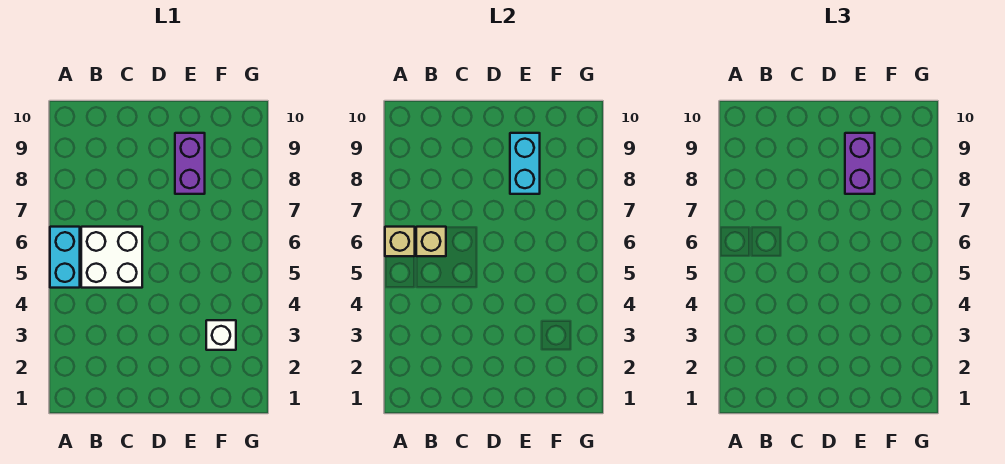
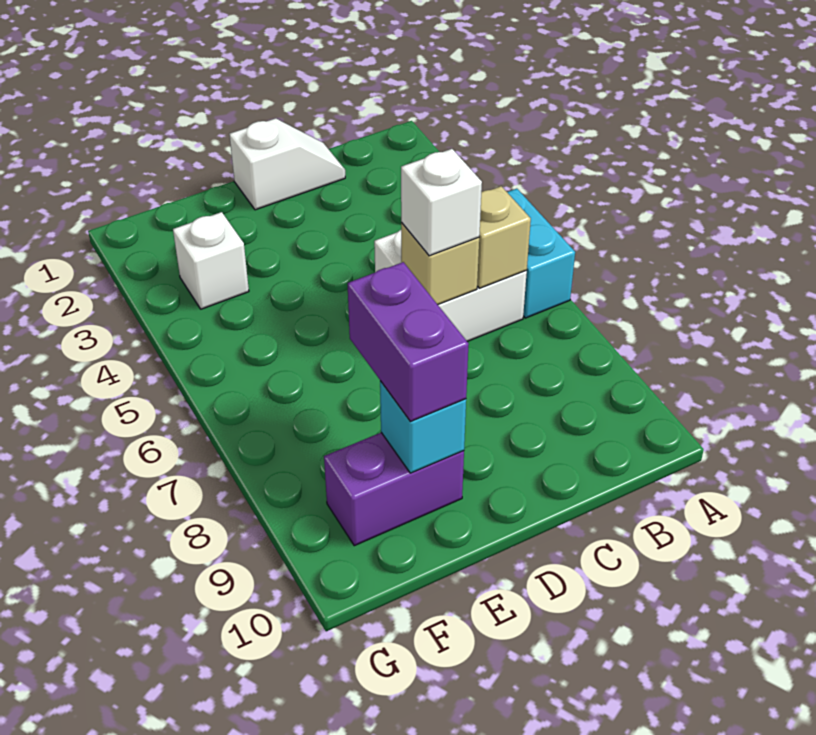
tan brick A6 level 2 -> tan brick C6 level 2
none -> white slope C1:D1 level 1 top D
none -> white brick C6 level 3
purple brick E8:E9 level 1 -> purple brick E9:F9 level 1
cyan brick E8:E9 level 2 -> cyan brick E9 level 2

